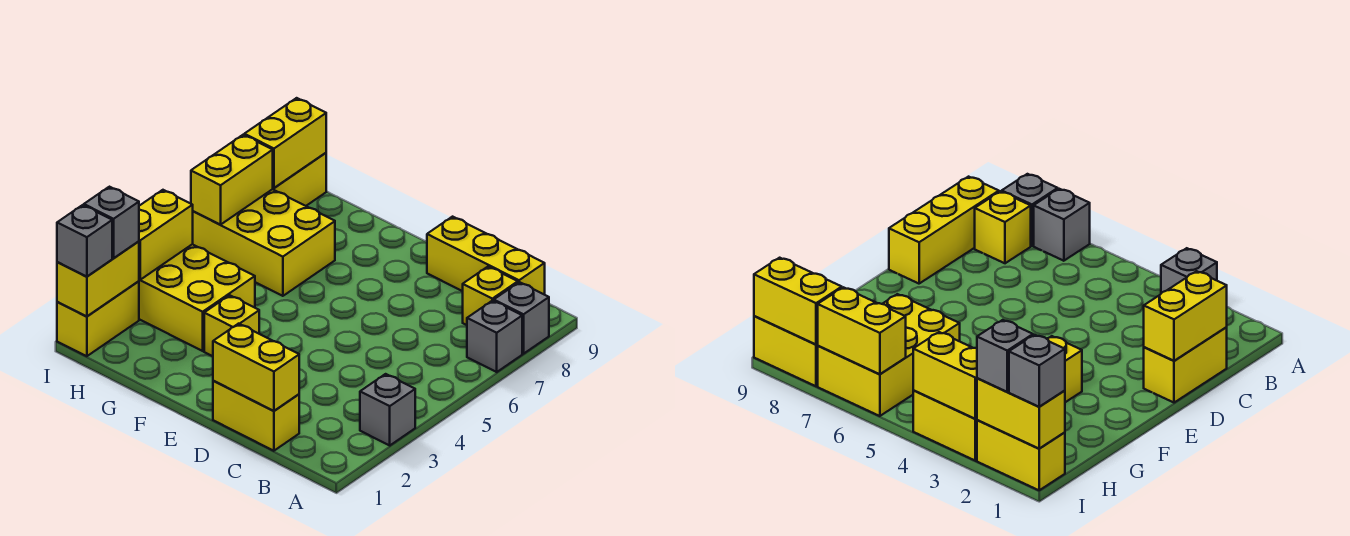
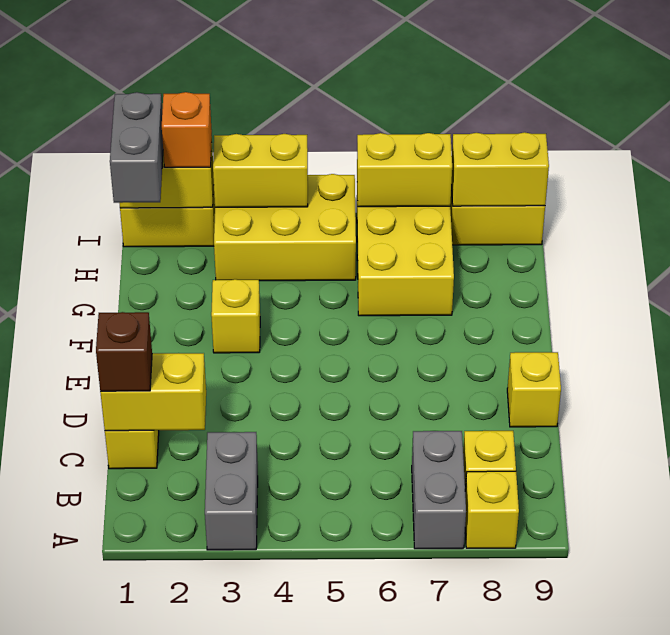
grey brick A3 level 1 -> grey brick A3:B3 level 1
grey brick A7 level 1 -> grey brick A7:B7 level 1
grey brick A8 level 1 -> yellow brick A8 level 1
yellow brick B9:D9 level 1 -> yellow brick D9 level 1
yellow brick C1:D1 level 2 -> yellow brick C1:C2 level 2
none -> brown brick C1 level 3
yellow brick G3:I4 level 1 -> yellow brick H3:I5 level 1
grey brick I1 level 3 -> grey brick H1:I1 level 3
grey brick I2 level 3 -> orange brick I2 level 3

